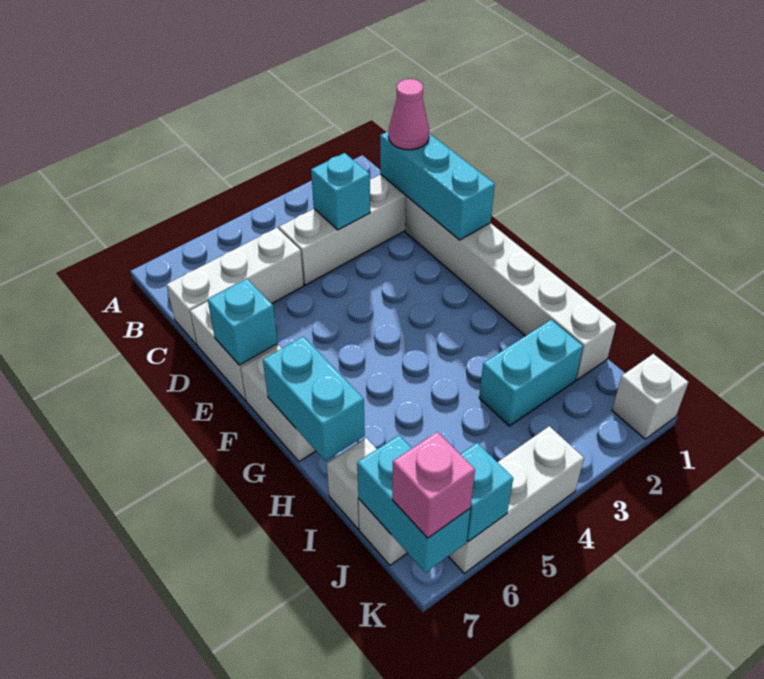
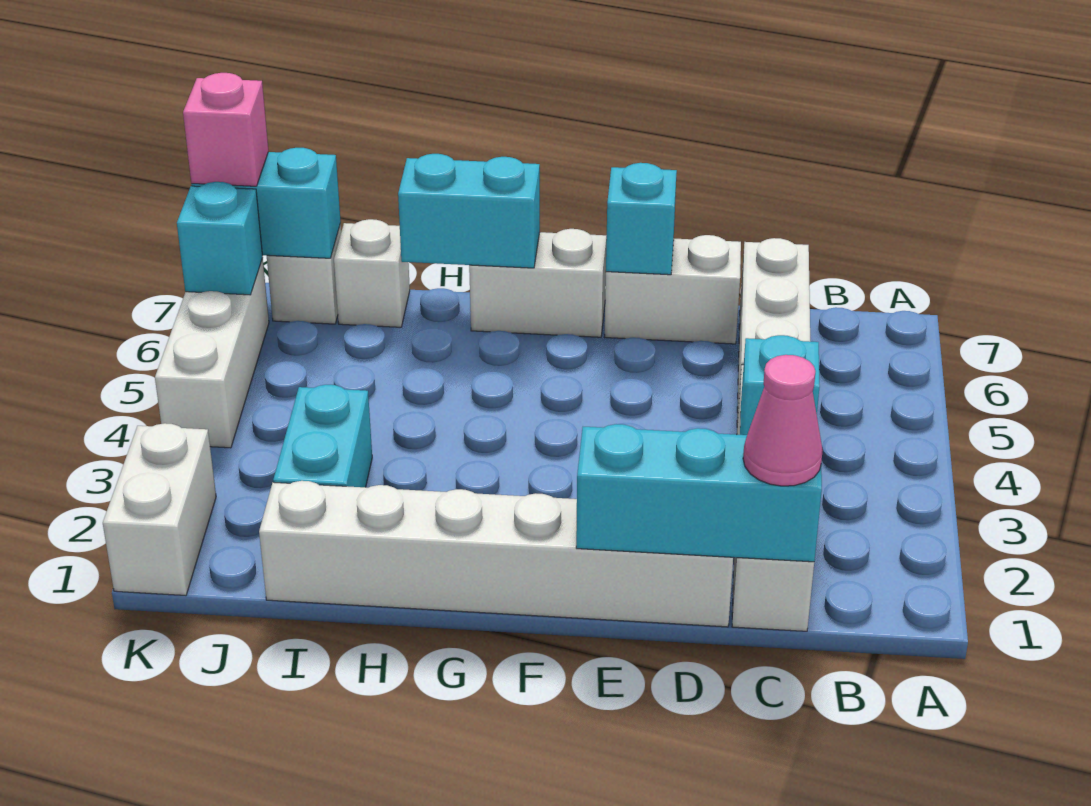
white brick K1 level 1 -> white brick K1:K2 level 1

